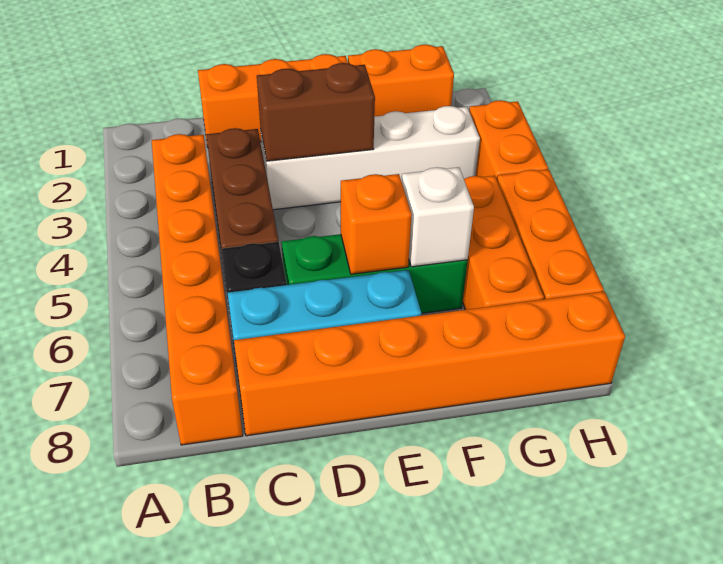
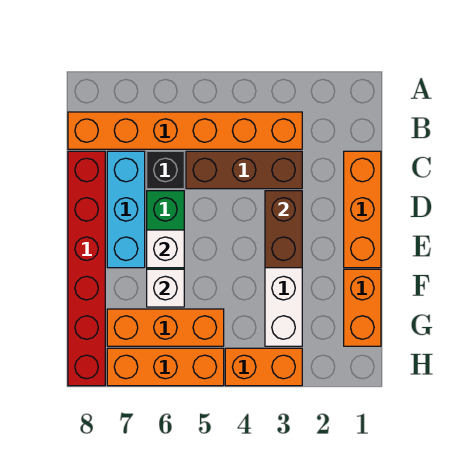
orange brick C8:H8 level 1 -> red brick C8:H8 level 1
orange brick E6 level 2 -> white brick E6 level 2

